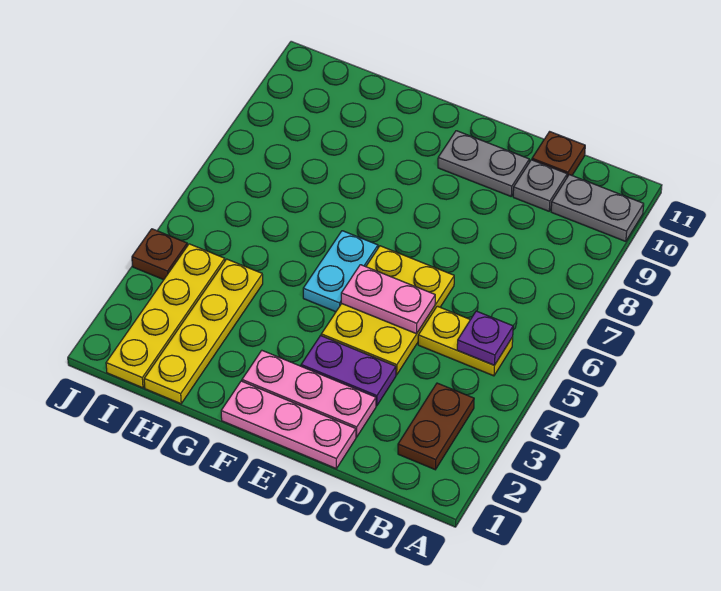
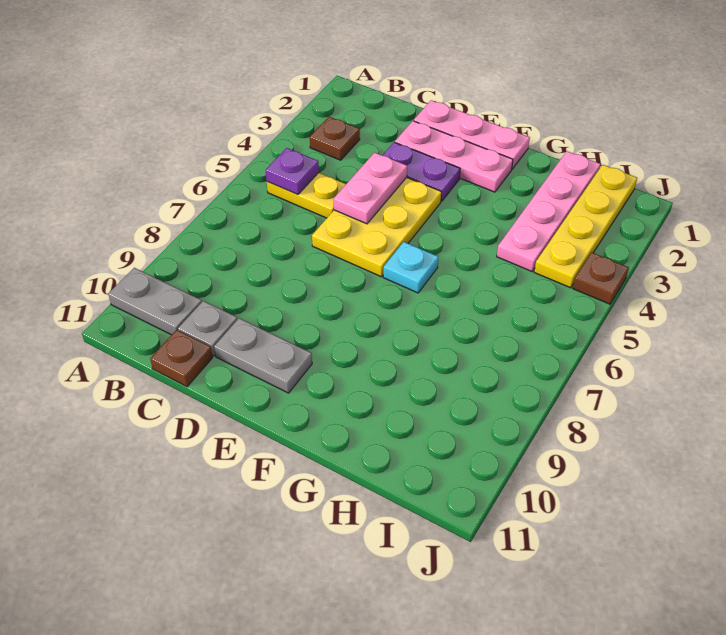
brown plate B2:B3 level 1 -> brown plate B3 level 1
pink plate D5:E5 level 2 -> pink plate D4:D5 level 2
cyan plate F5:F6 level 1 -> cyan plate F6 level 1
yellow plate H1:H4 level 1 -> pink plate H1:H4 level 1

